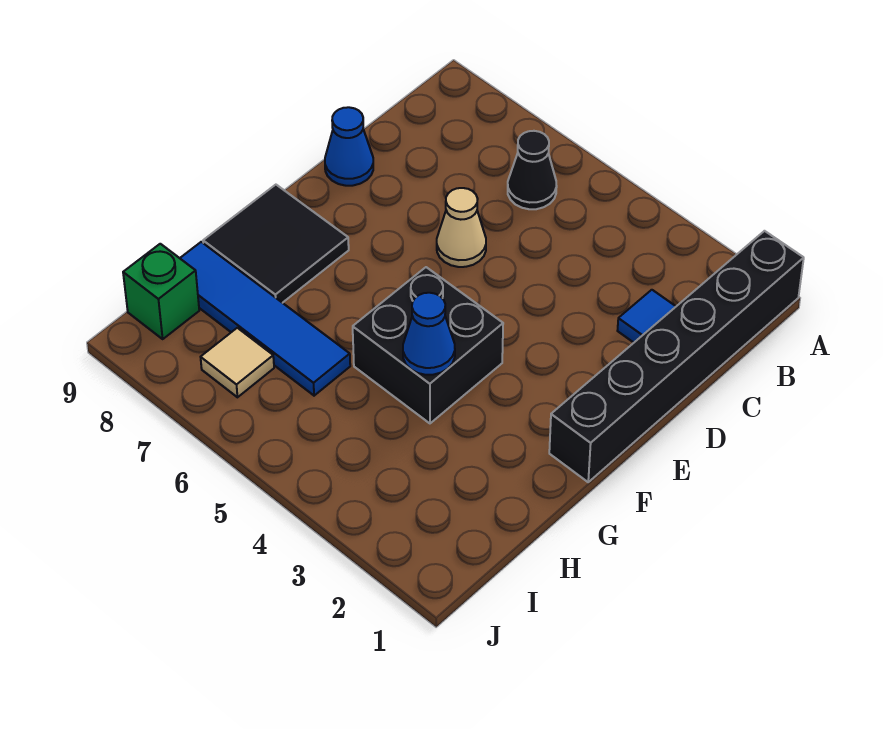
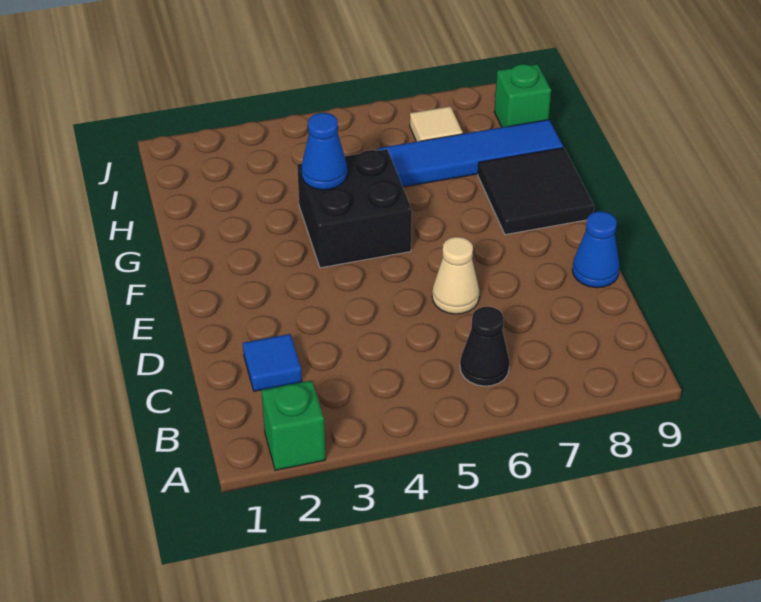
black brick A1:F1 level 1 -> none
none -> green brick A2 level 1

